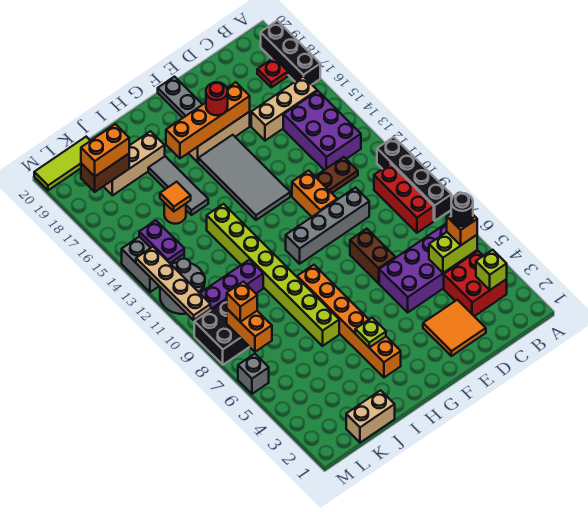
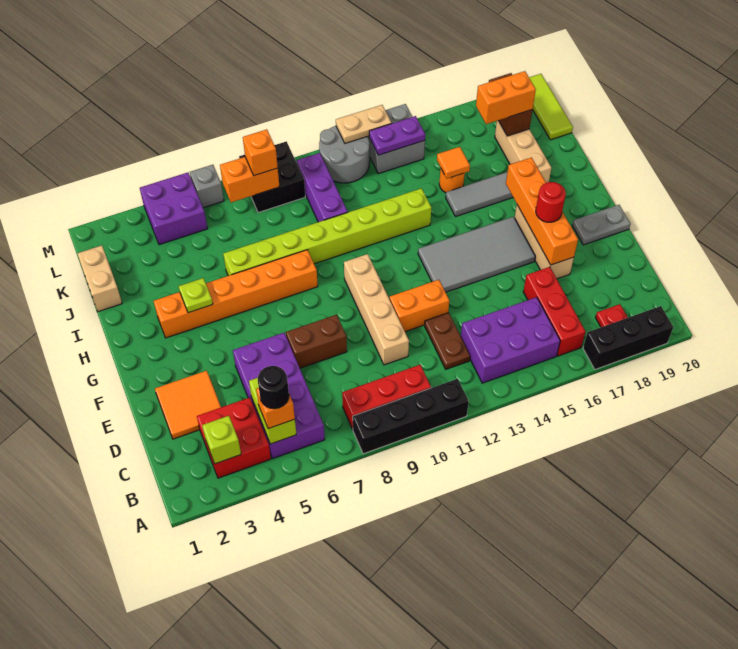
tan brick B16:D16 level 1 -> red brick B16:D16 level 1
grey brick D10:G10 level 1 -> tan brick D10:G10 level 1
orange brick K18:L18 level 3 -> orange brick K17:K18 level 3
none -> purple brick L4:M5 level 1
tan plate M10:M13 level 2 -> tan plate M12:M13 level 2

